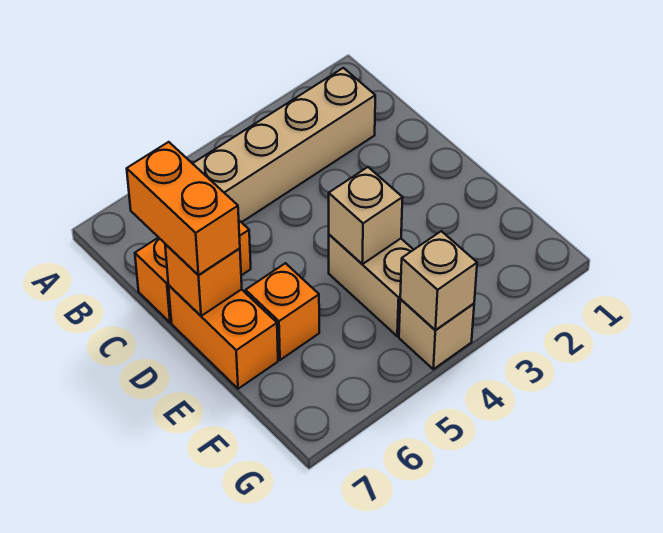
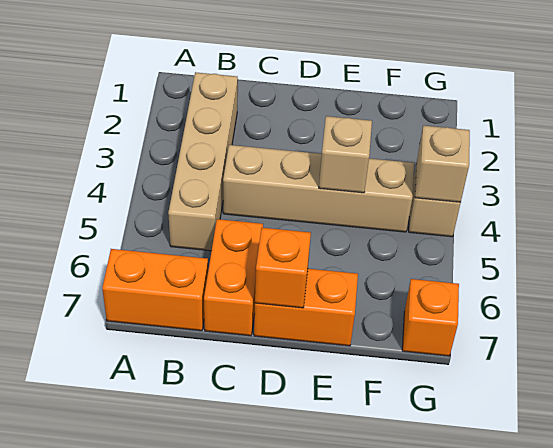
orange brick C7:D7 level 3 -> orange brick A7:B7 level 1
tan brick E4:F4 level 1 -> tan brick C4:F4 level 1
orange brick E6 level 1 -> orange brick G7 level 1

